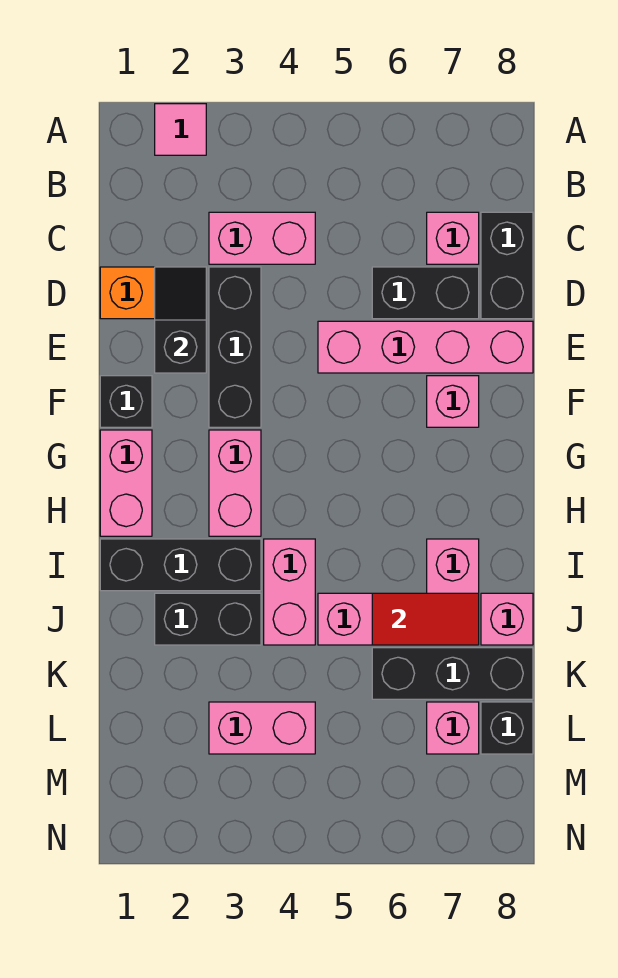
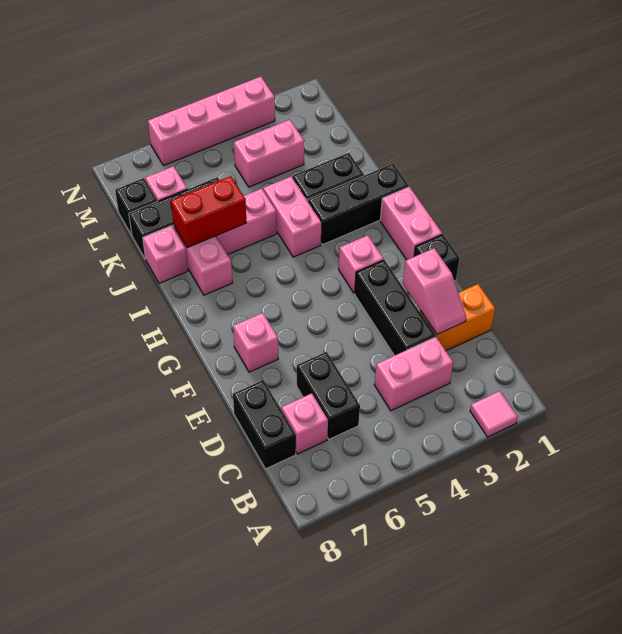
black slope D2:E2 level 2 top E -> pink slope D2:E2 level 2 top E
black brick D6:D7 level 1 -> black brick C6:D6 level 1
pink brick E5:E8 level 1 -> pink brick N3:N6 level 1
pink brick G3:H3 level 1 -> pink brick G3 level 1
red tile J6:J7 level 2 -> red brick J6:J7 level 2

